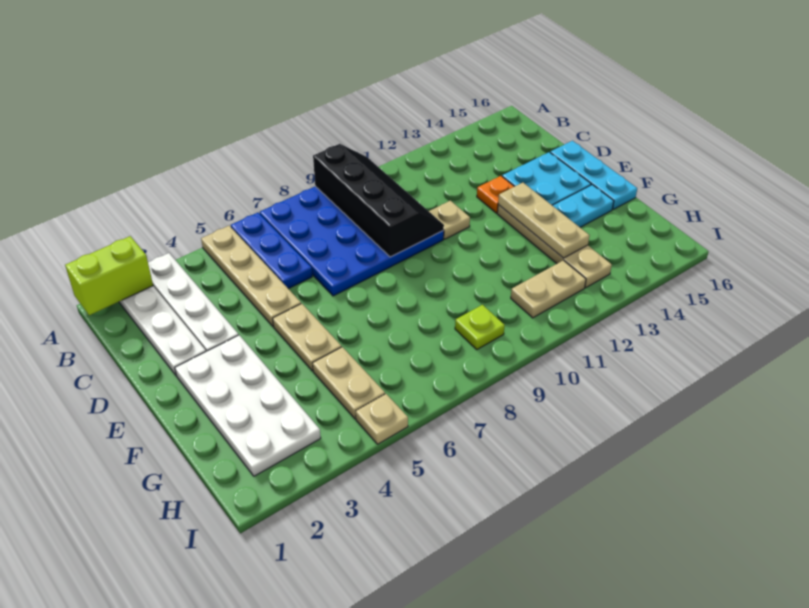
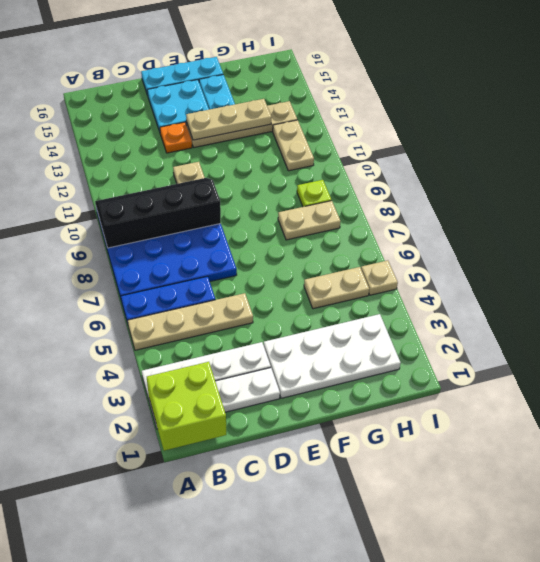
lime brick A1:A2 level 2 -> lime brick A1:B2 level 2
tan plate E5:F5 level 1 -> tan plate G8:H8 level 1

